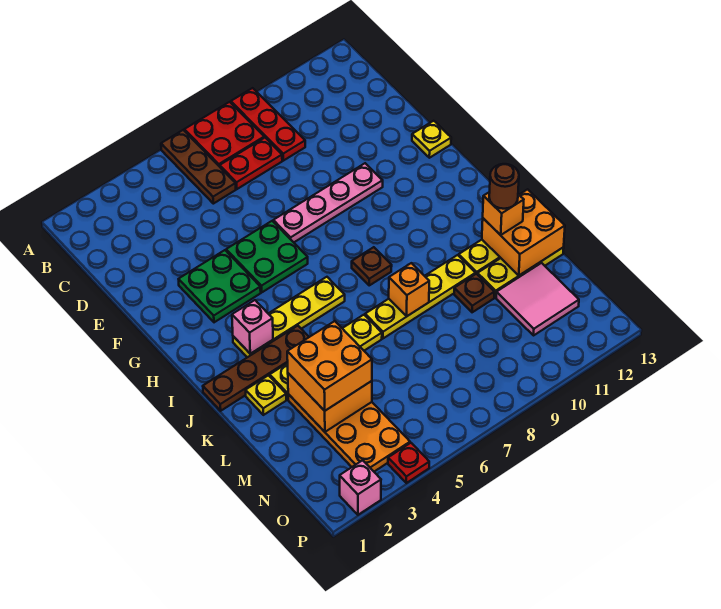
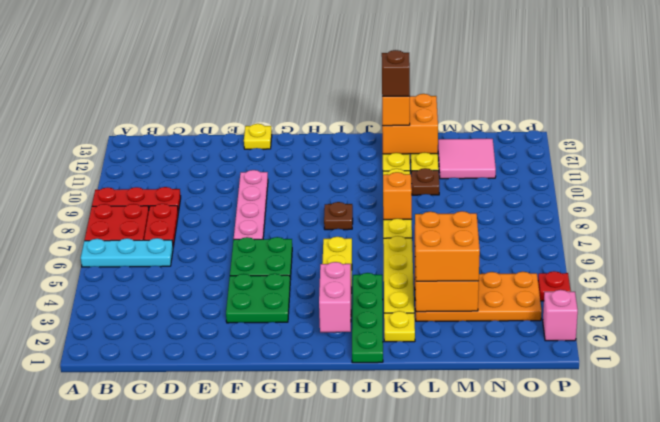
brown plate A6:C6 level 1 -> cyan plate A6:C6 level 1
pink brick I3 level 2 -> pink brick I2:I3 level 2
brown plate J1:J4 level 1 -> green plate J1:J4 level 1
brown round brick K12 level 4 -> brown brick K12 level 4

